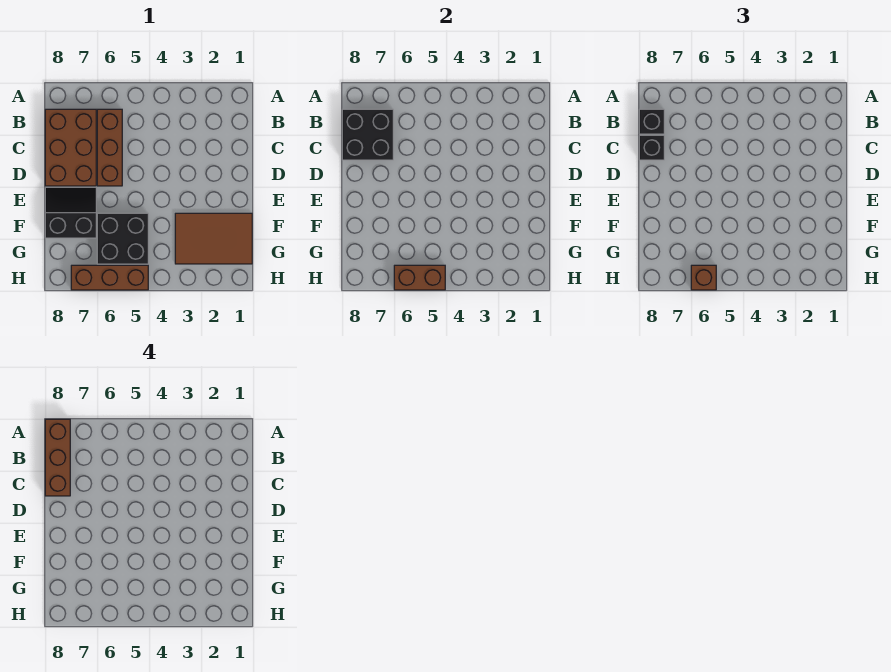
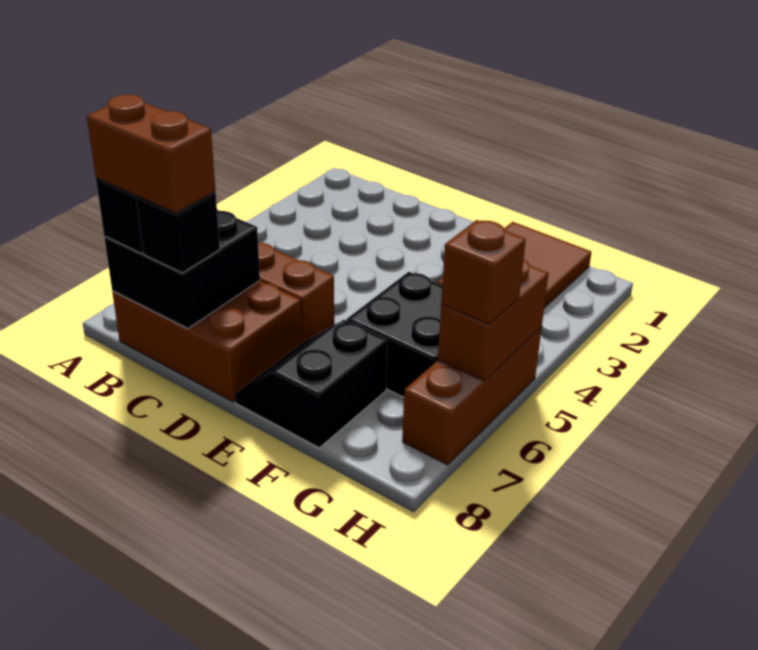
brown brick A8:C8 level 4 -> brown brick B8:C8 level 4

